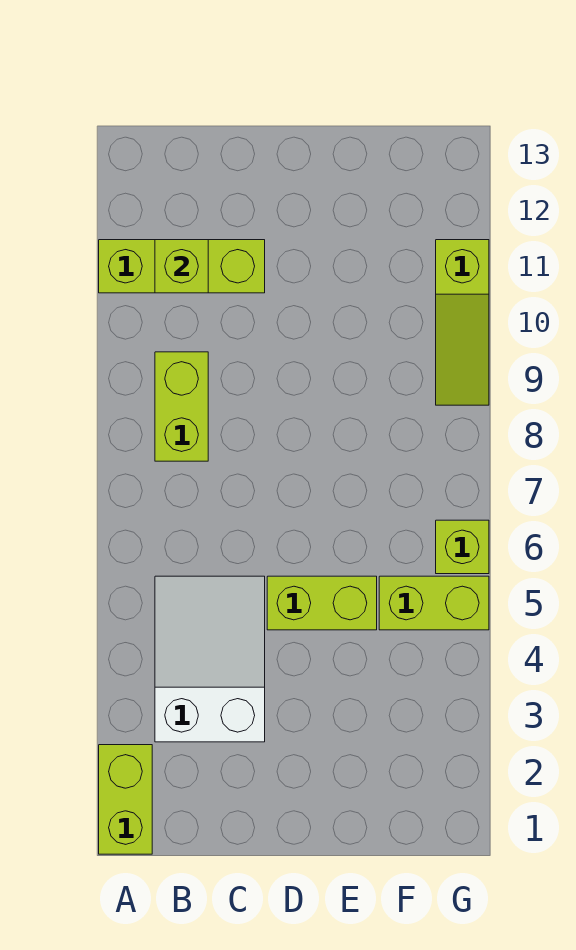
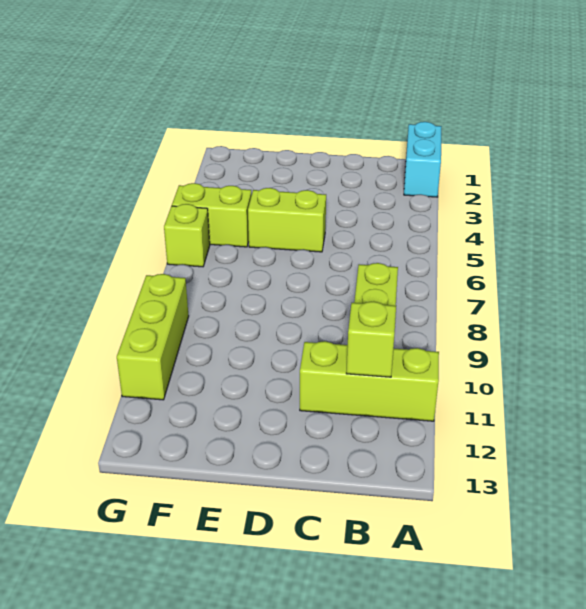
lime brick A1:A2 level 1 -> cyan brick A1:A2 level 1
white slope B3:C5 level 1 top 3 -> none
lime slope G9:G11 level 1 top 11 -> lime brick G9:G11 level 1

